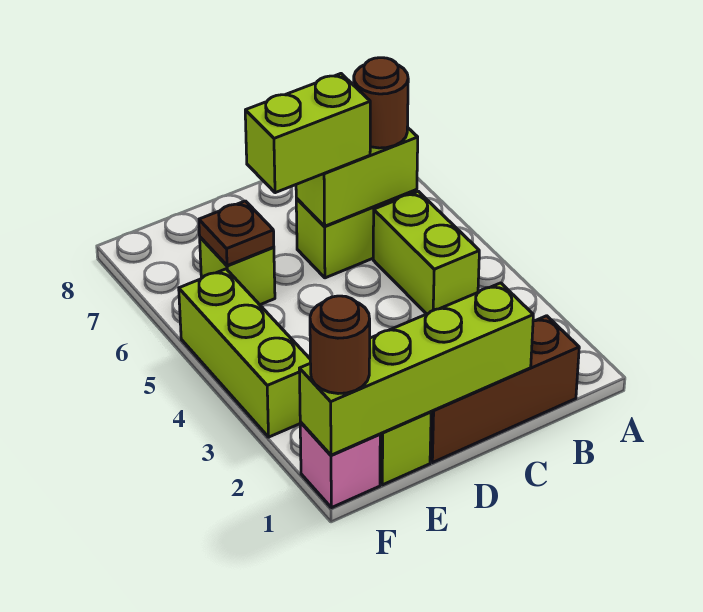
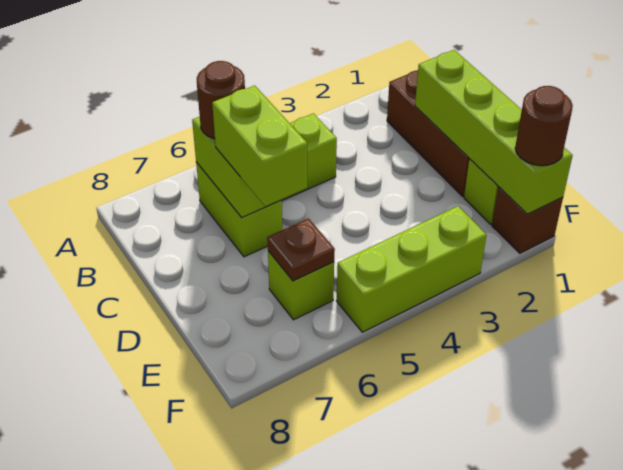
pink brick F1 level 1 -> brown brick F1 level 1

